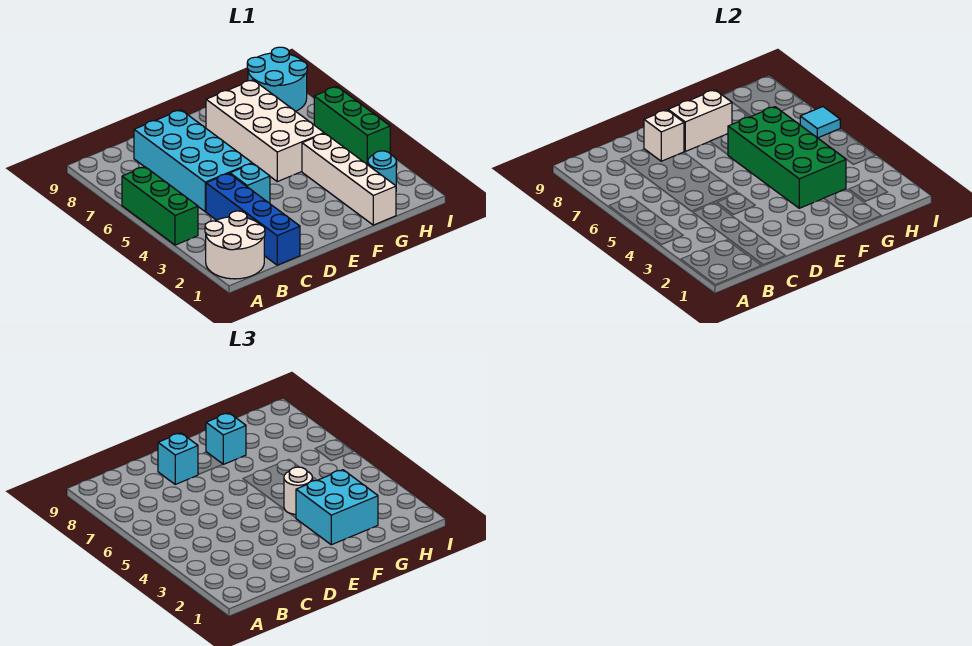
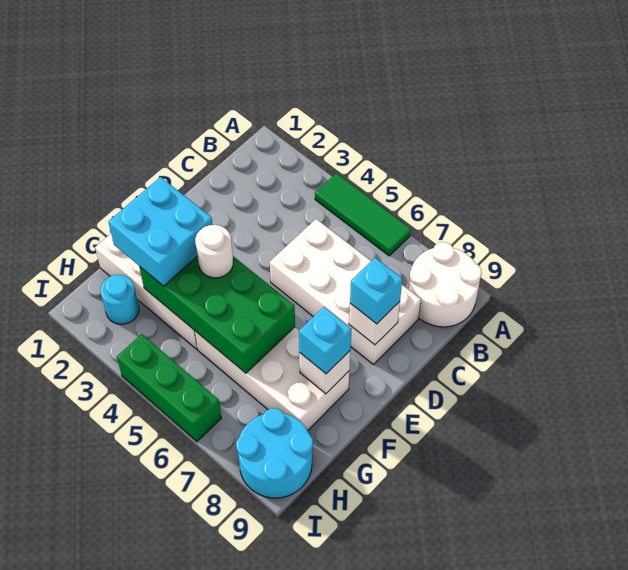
white round brick A1:B2 level 1 -> white round brick A8:B9 level 1
green brick A4:A6 level 1 -> green tile A4:A6 level 1
blue brick C1:C4 level 1 -> none
cyan brick C5:D8 level 1 -> white brick C5:D8 level 1
cyan brick D4 level 1 -> none
white brick E8:F8 level 2 -> white brick F8 level 2
cyan tile I6 level 2 -> none

